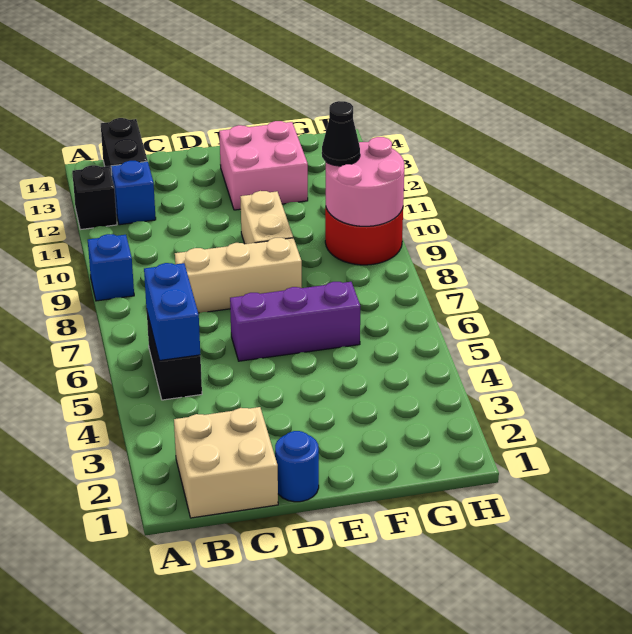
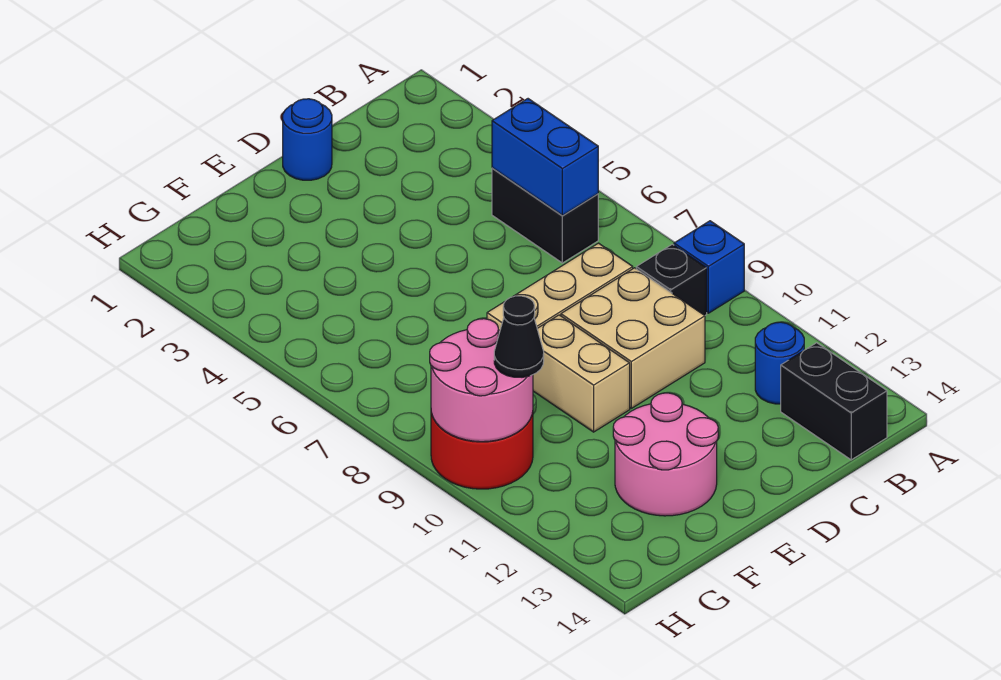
black brick A12 level 1 -> black brick B9 level 1
tan brick B1:C2 level 1 -> tan brick C9:D10 level 1
blue brick B12 level 1 -> blue round brick B12 level 1
purple brick D6:F6 level 1 -> none
pink brick E12:F13 level 1 -> pink round brick E12:F13 level 1

